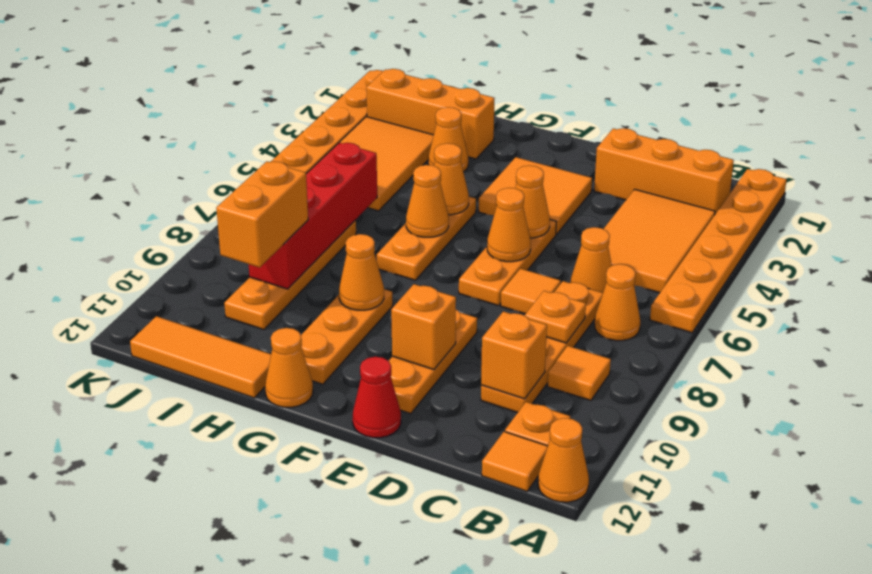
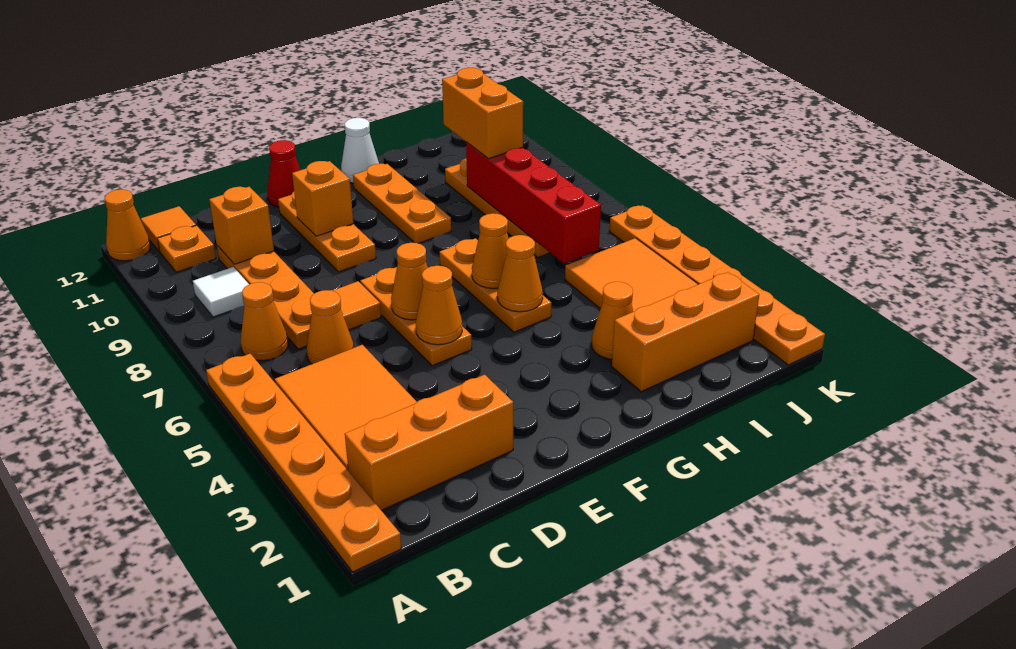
orange tile B9 level 1 -> white tile B9 level 1
orange plate C8 level 2 -> none
orange tile E3:F4 level 1 -> none
orange cone G9 level 2 -> none
orange cone G12 level 1 -> white cone G12 level 1
orange tile H12:J12 level 1 -> none

